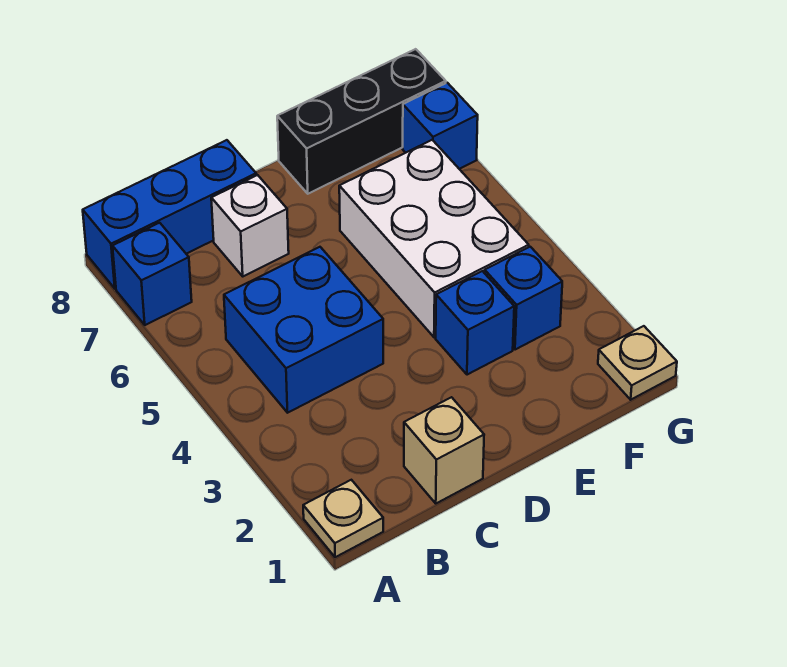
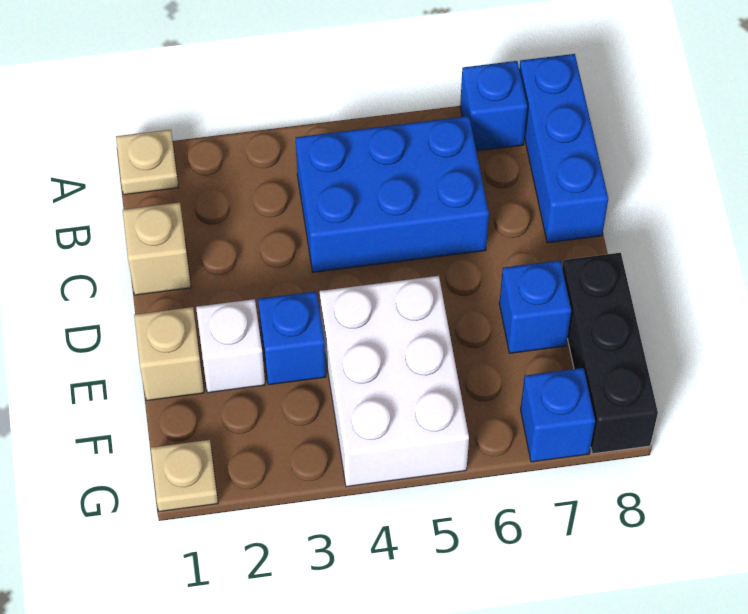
blue brick B4:C5 level 1 -> blue brick B4:C6 level 1
white brick C7 level 1 -> white brick E2 level 1
none -> tan brick E1 level 1
white brick E4:F6 level 1 -> white brick E4:G5 level 1
blue brick F3 level 1 -> blue brick E7 level 1

